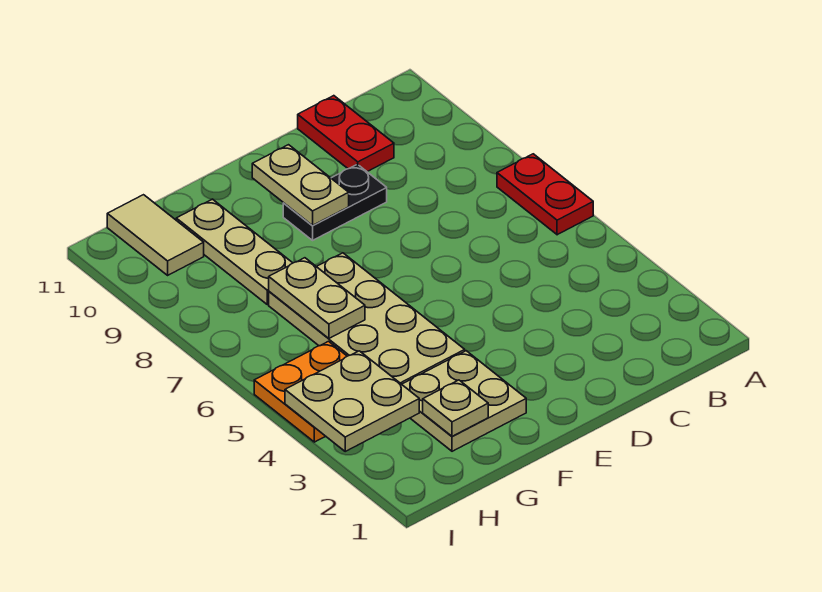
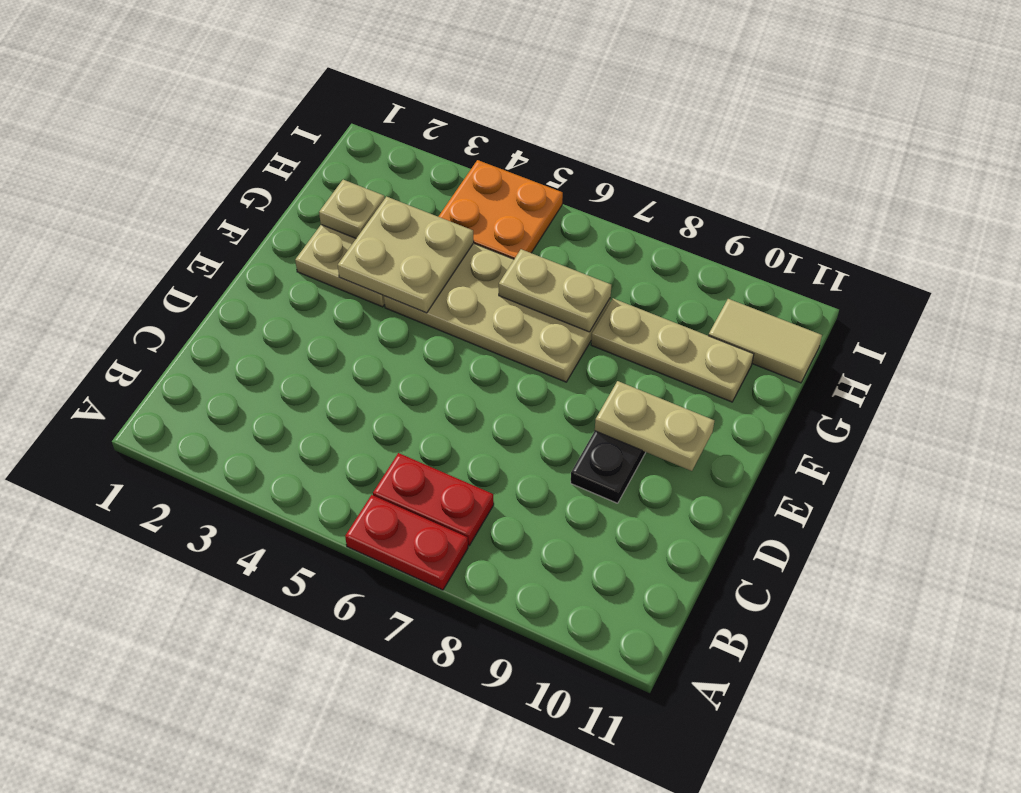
red plate C10:C11 level 1 -> red plate B6:B7 level 1
tan plate H3:I4 level 2 -> tan plate F3:G4 level 2

